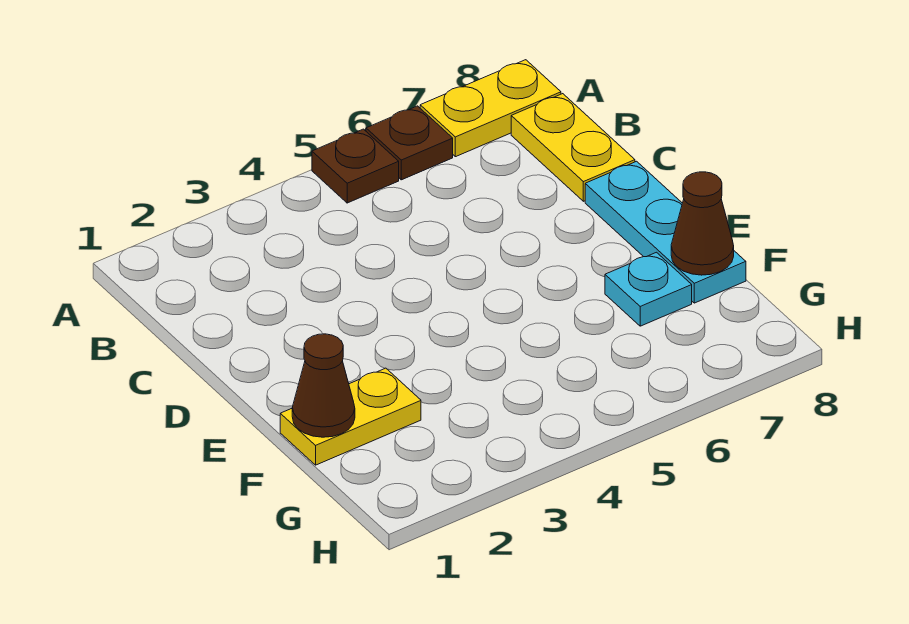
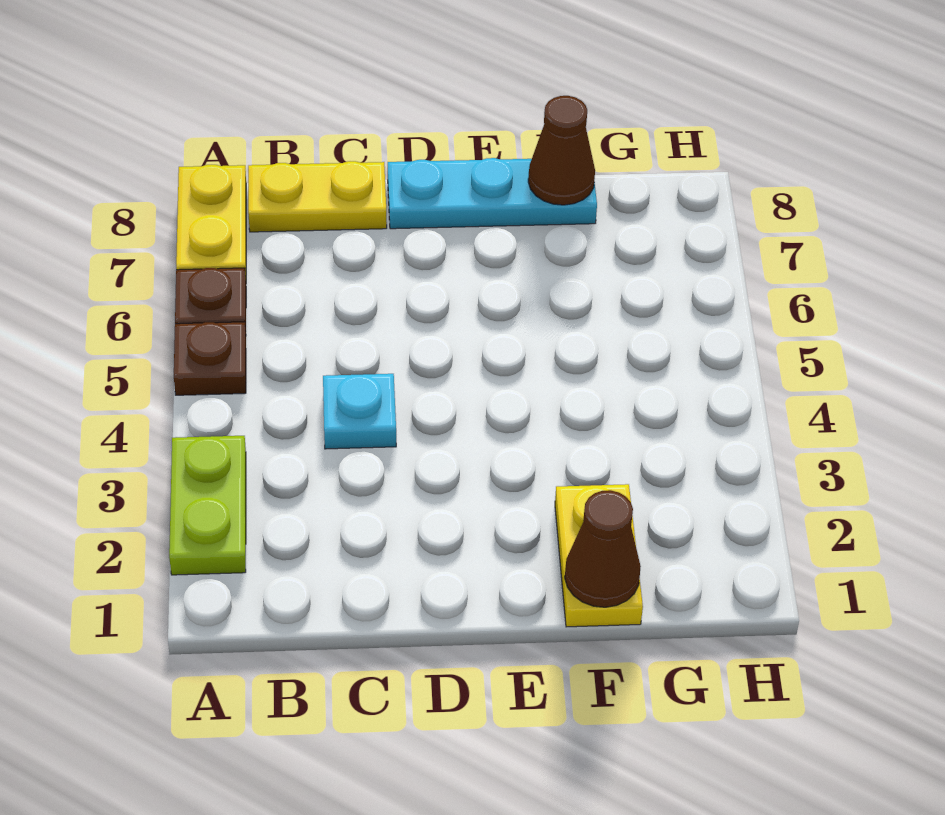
none -> lime plate A2:A3 level 1
cyan plate F7 level 1 -> cyan plate C4 level 1

